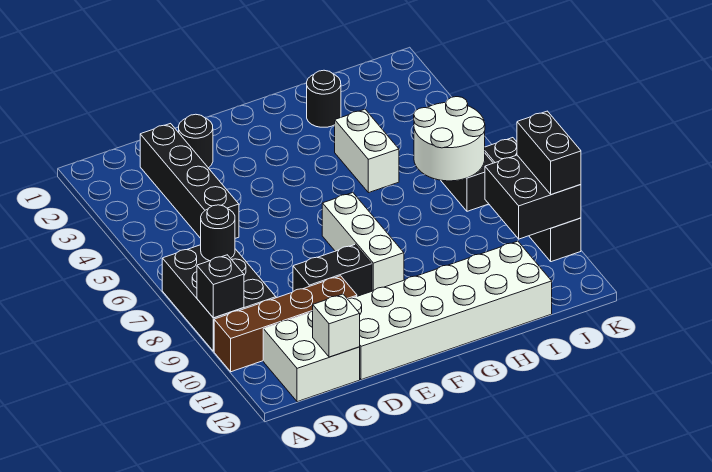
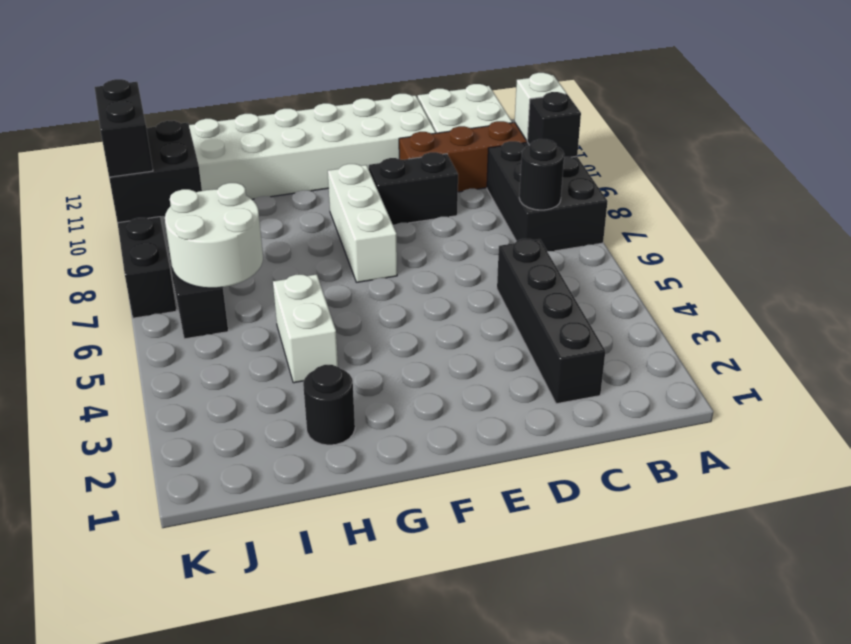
white brick C12 level 2 -> white brick A10 level 2
black round brick D2 level 1 -> none

